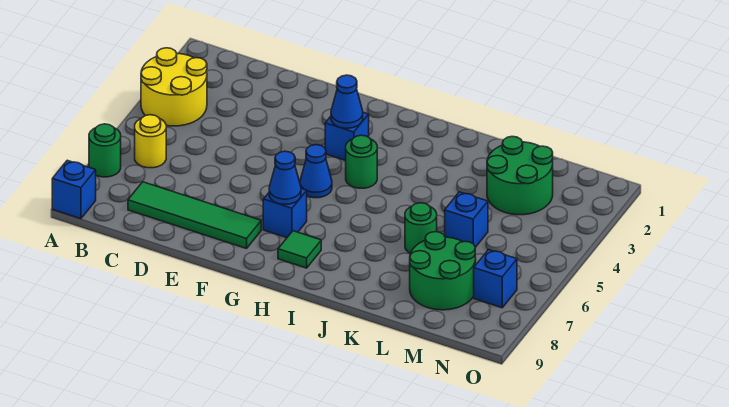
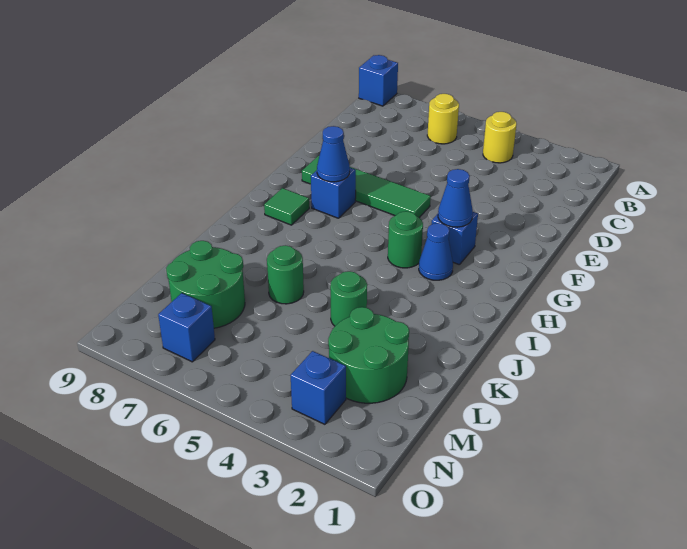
yellow round brick A3:B4 level 1 -> yellow round brick B4 level 1
green round brick A7 level 1 -> green round brick K4 level 1
green tile C8:F8 level 1 -> green tile F5:F8 level 1
blue cone G5 level 1 -> blue cone H3 level 1
blue brick L5 level 1 -> blue brick N3 level 1

